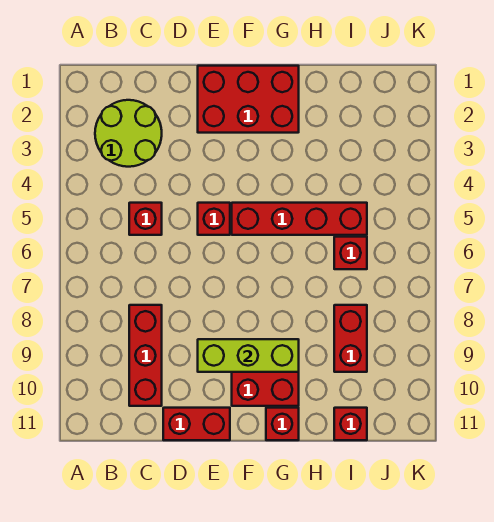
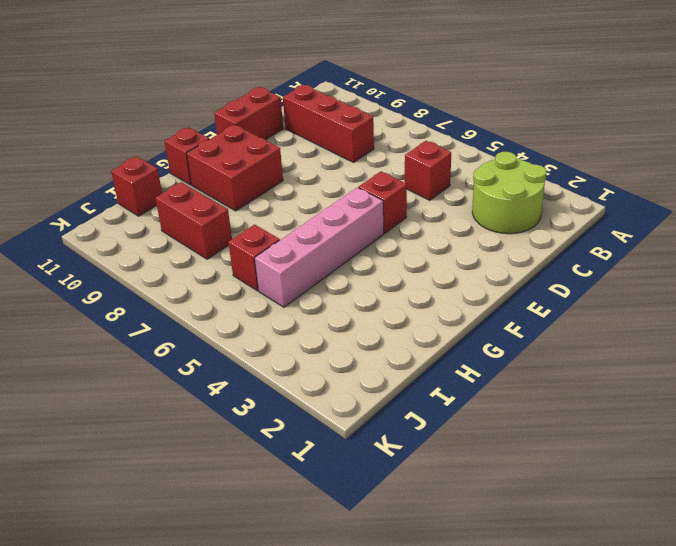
red brick E1:G2 level 1 -> none
lime brick E9:G9 level 2 -> none
red brick F5:I5 level 1 -> pink brick F5:I5 level 1

